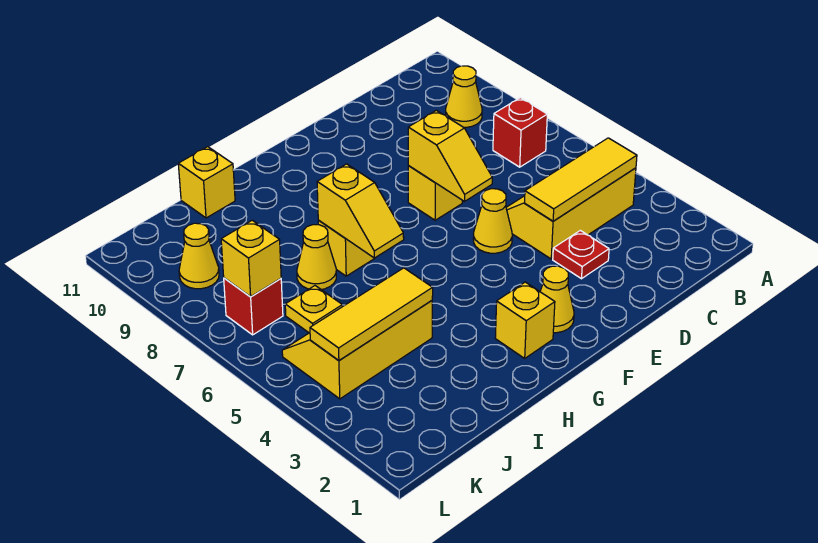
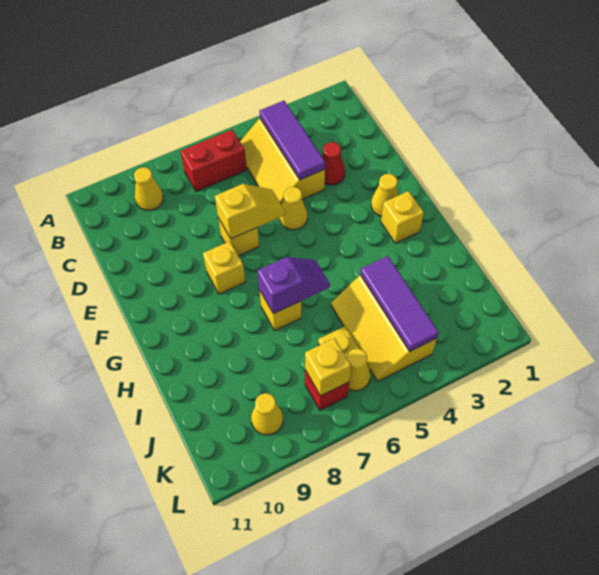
yellow tile B4:D4 level 2 -> purple tile B4:D4 level 2
red brick B7 level 1 -> red brick B6:B7 level 1
red plate D3 level 1 -> red cone D3 level 1
yellow slope H6:H7 level 2 top 7 -> purple slope H6:H7 level 2 top 7
yellow tile I4:K4 level 2 -> purple tile I4:K4 level 2
yellow cone I7 level 1 -> yellow cone K6 level 1
yellow brick I11 level 1 -> yellow brick F8 level 1

